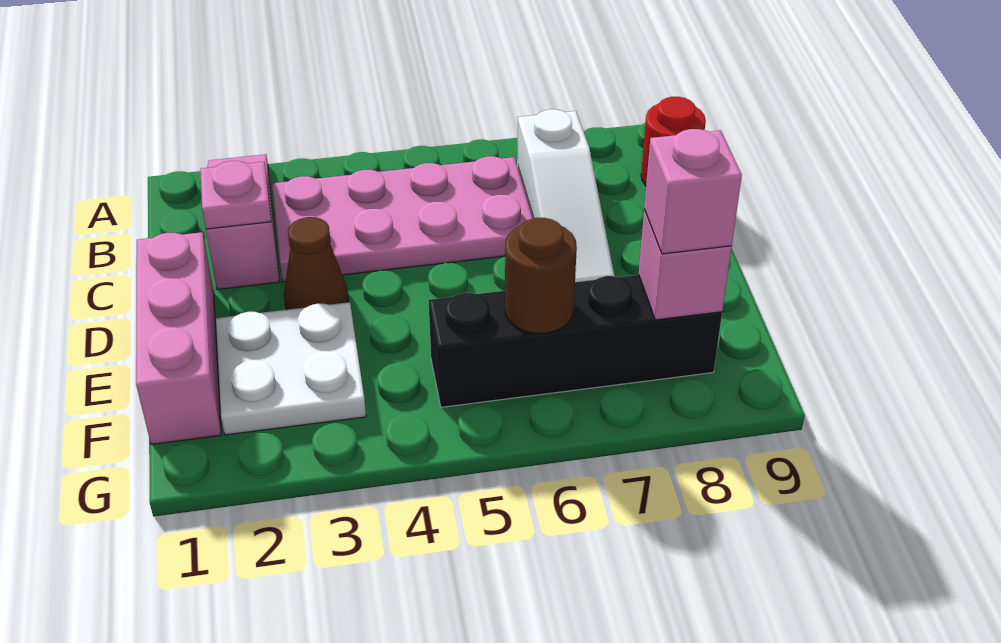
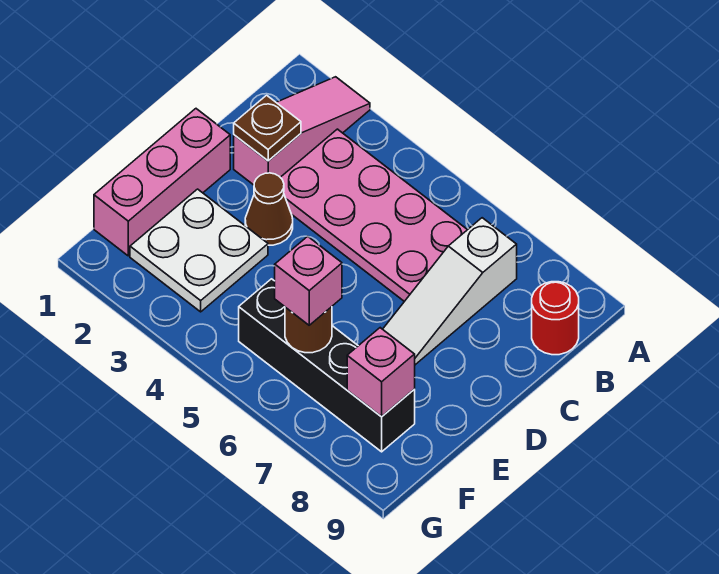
pink plate C2 level 2 -> brown plate C2 level 2
pink brick F8 level 3 -> pink brick F6 level 3

